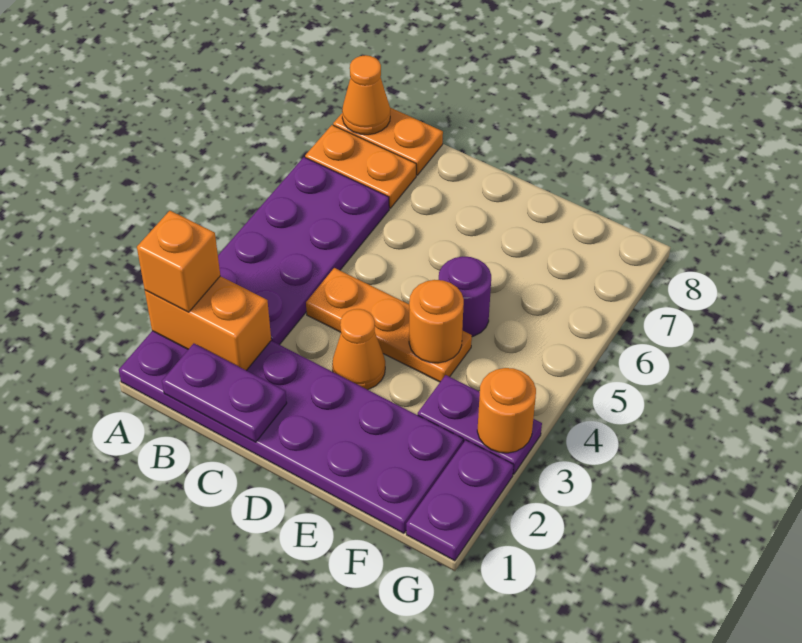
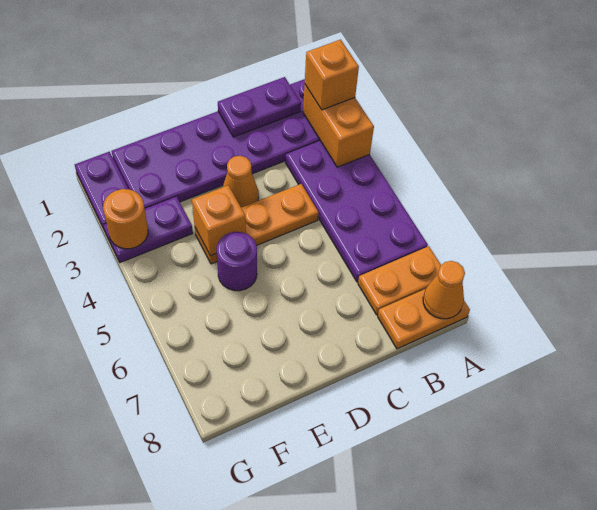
orange brick A2:B2 level 2 -> orange brick A2:A3 level 2
orange round brick E4 level 2 -> orange brick E4 level 2

